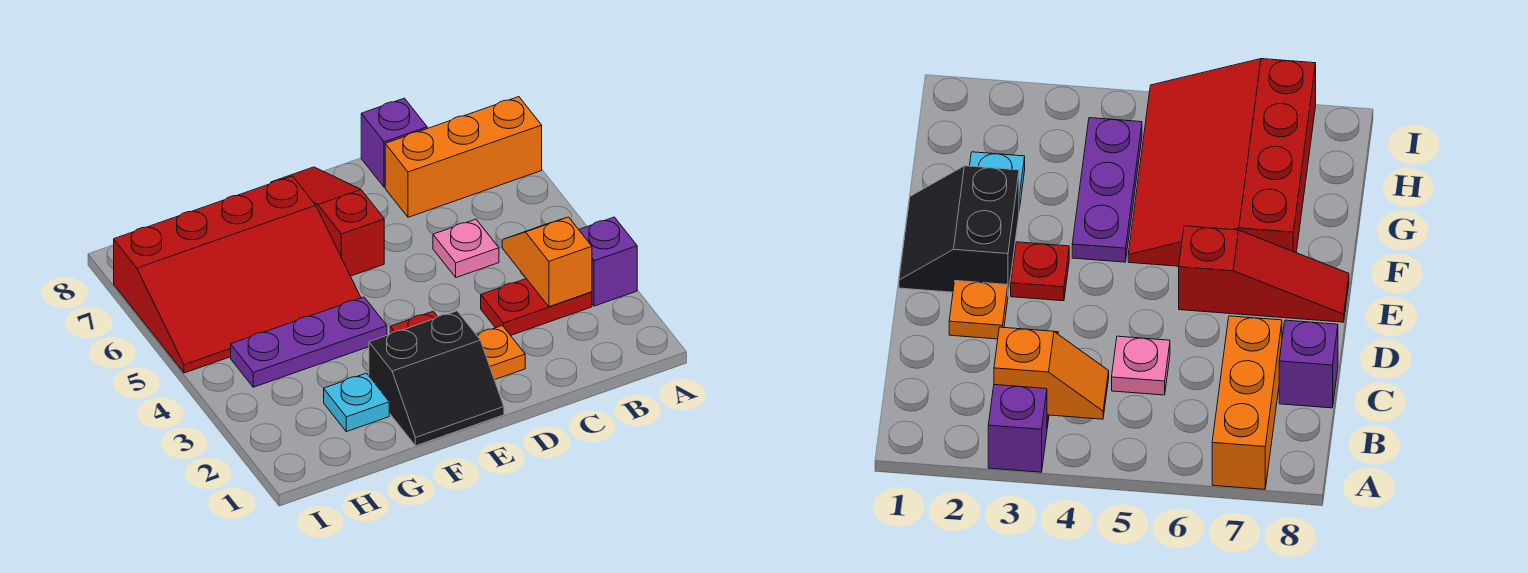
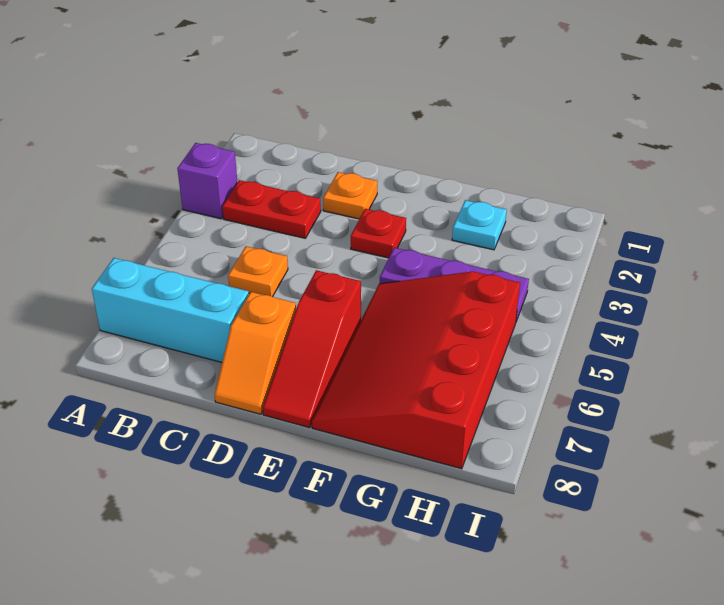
orange brick A7:C7 level 1 -> cyan brick A7:C7 level 1
orange slope B3:B4 level 2 top 3 -> orange slope D7:D8 level 1 top 7
pink plate C5 level 1 -> orange plate C5 level 1
purple brick C8 level 1 -> none
black slope E1:F2 level 1 top 2 -> none
red slope F5:I7 level 1 top 7 -> red slope F5:H8 level 1 top H

